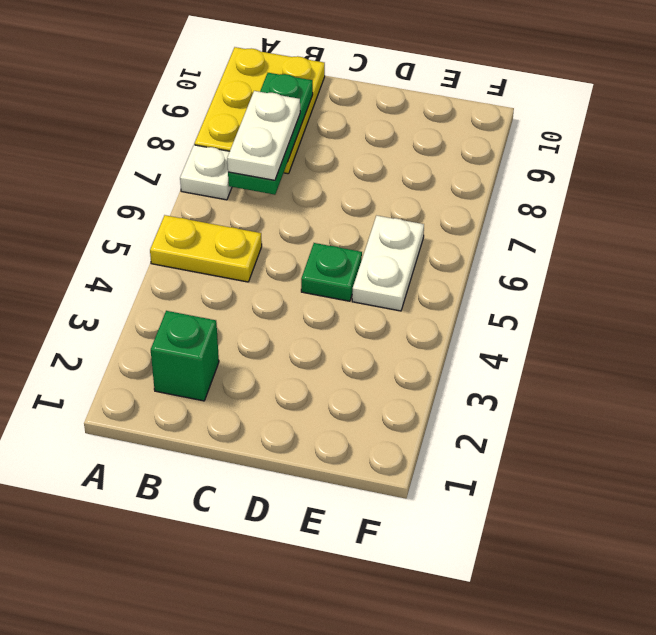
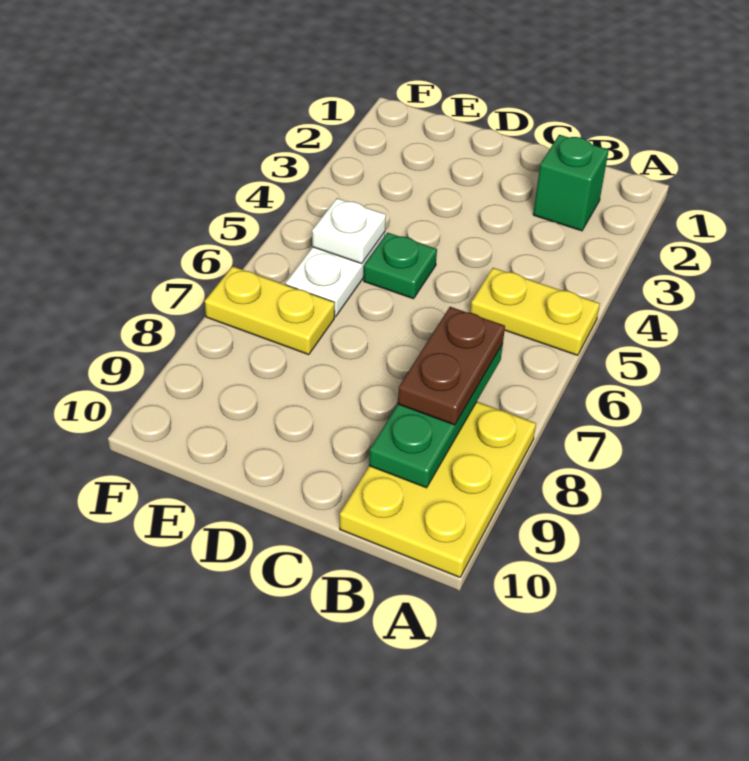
white plate A7 level 1 -> white plate E5 level 2
white plate B7:B8 level 3 -> brown plate B7:B8 level 3
none -> yellow plate E7:F7 level 1

